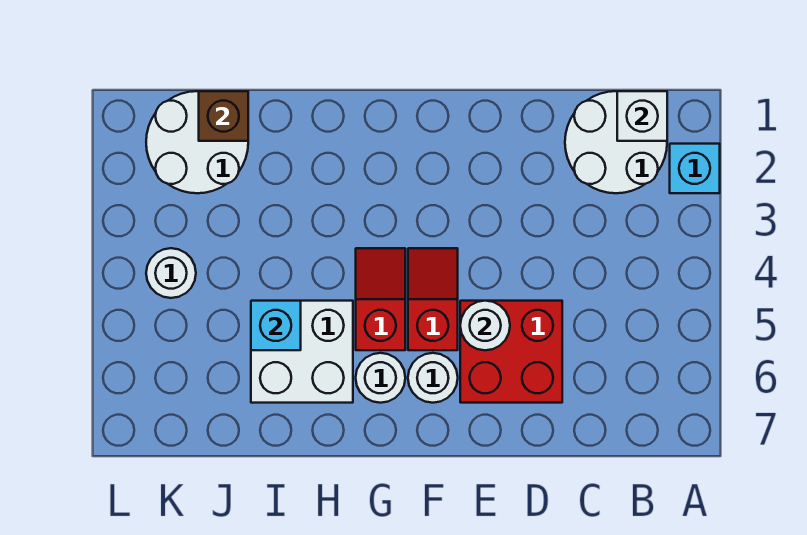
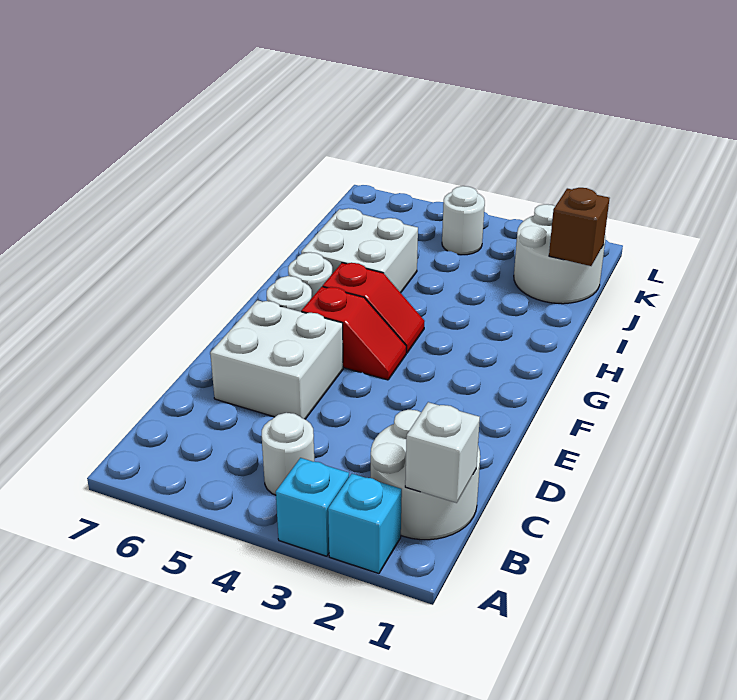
red brick D5:E6 level 1 -> white brick D5:E6 level 1
white round brick E5 level 2 -> white round brick B4 level 1
cyan brick I5 level 2 -> cyan brick A3 level 1

